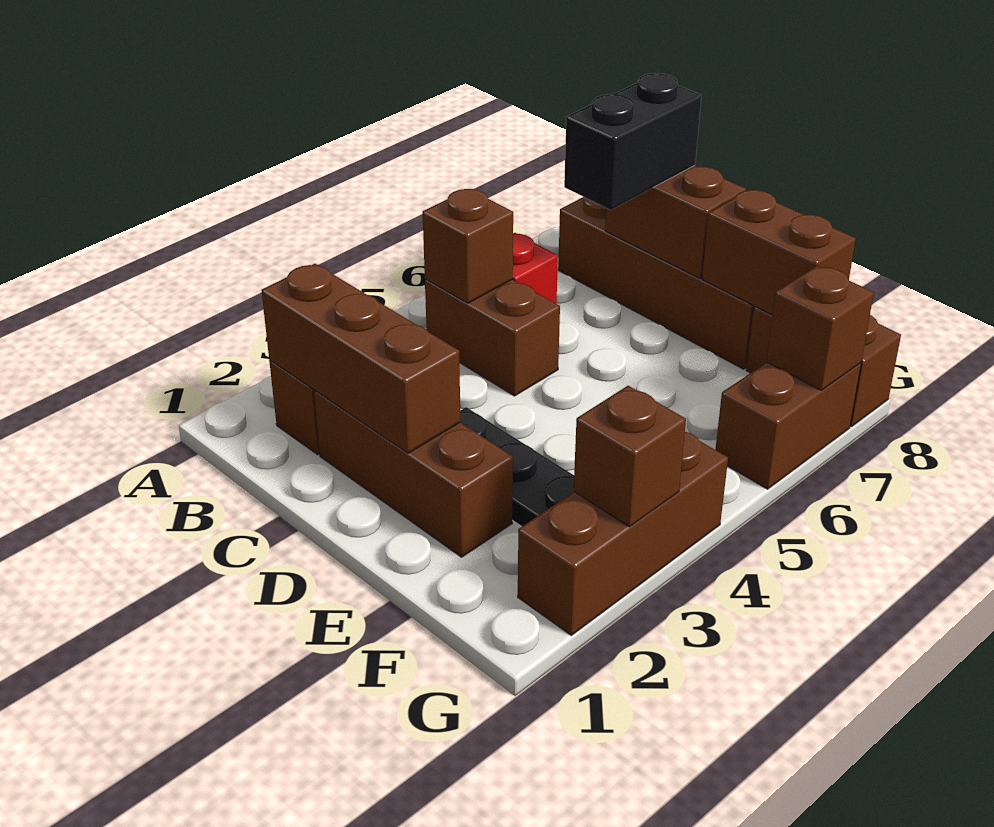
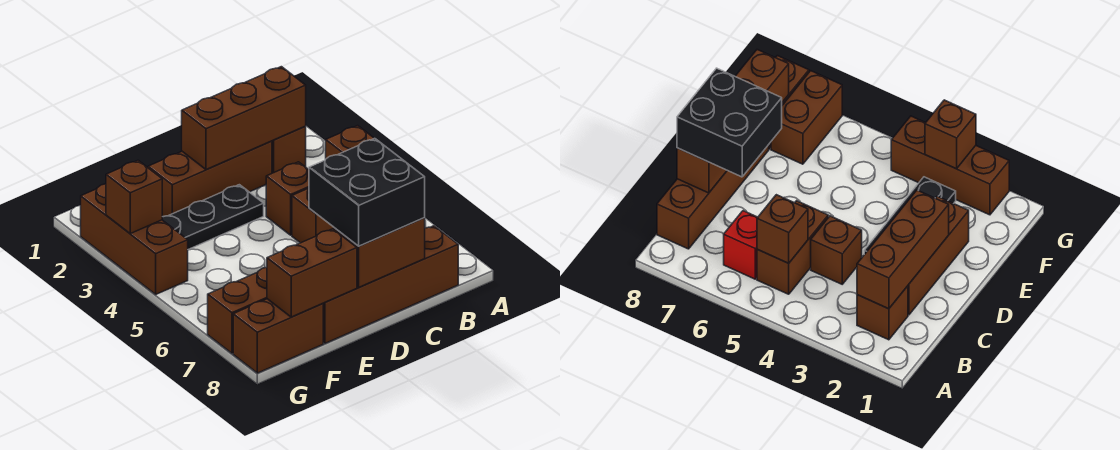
black brick C7:C8 level 3 -> black brick C7:D8 level 3
brown brick G6:G7 level 1 -> brown brick F7:G7 level 1
brown brick G7 level 2 -> brown brick C4 level 1

